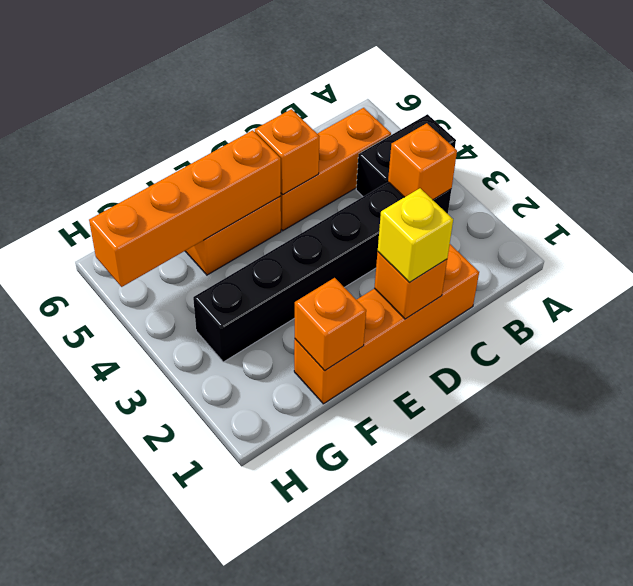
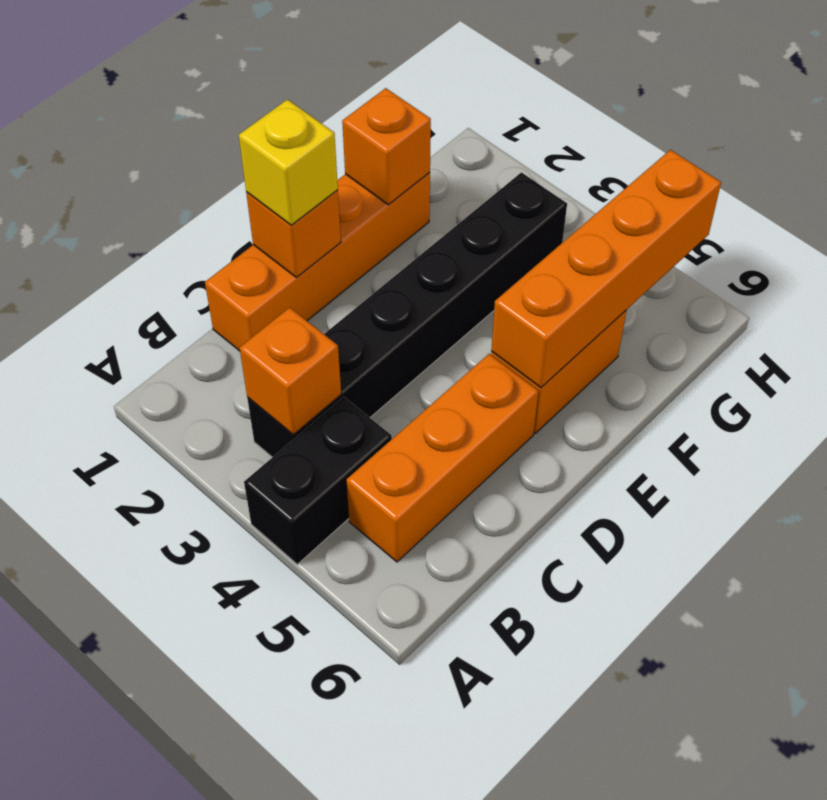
orange brick D5 level 2 -> none

